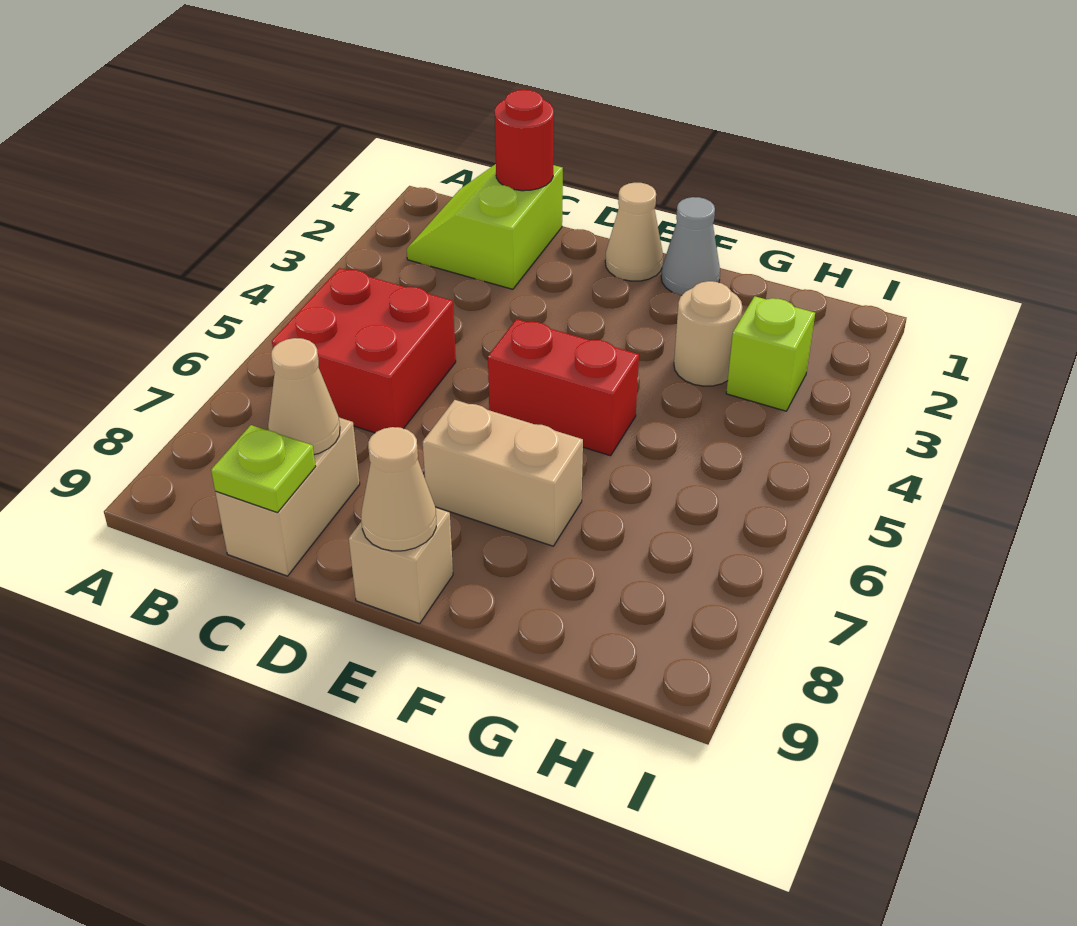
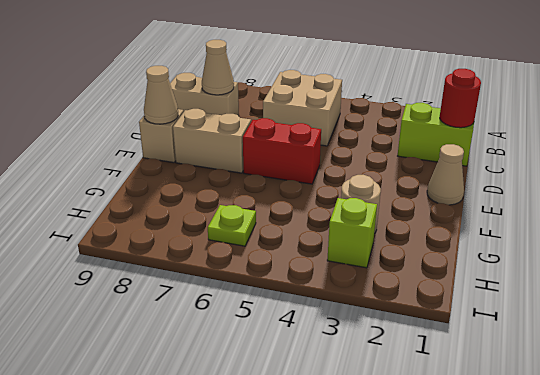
red brick B5:C6 level 1 -> tan brick B5:C6 level 1
lime plate C9 level 2 -> lime plate H6 level 1
red brick E5:F5 level 1 -> red brick E5:E6 level 1
tan brick E7:F7 level 1 -> tan brick E7:E8 level 1
grey cone F1 level 1 -> none

